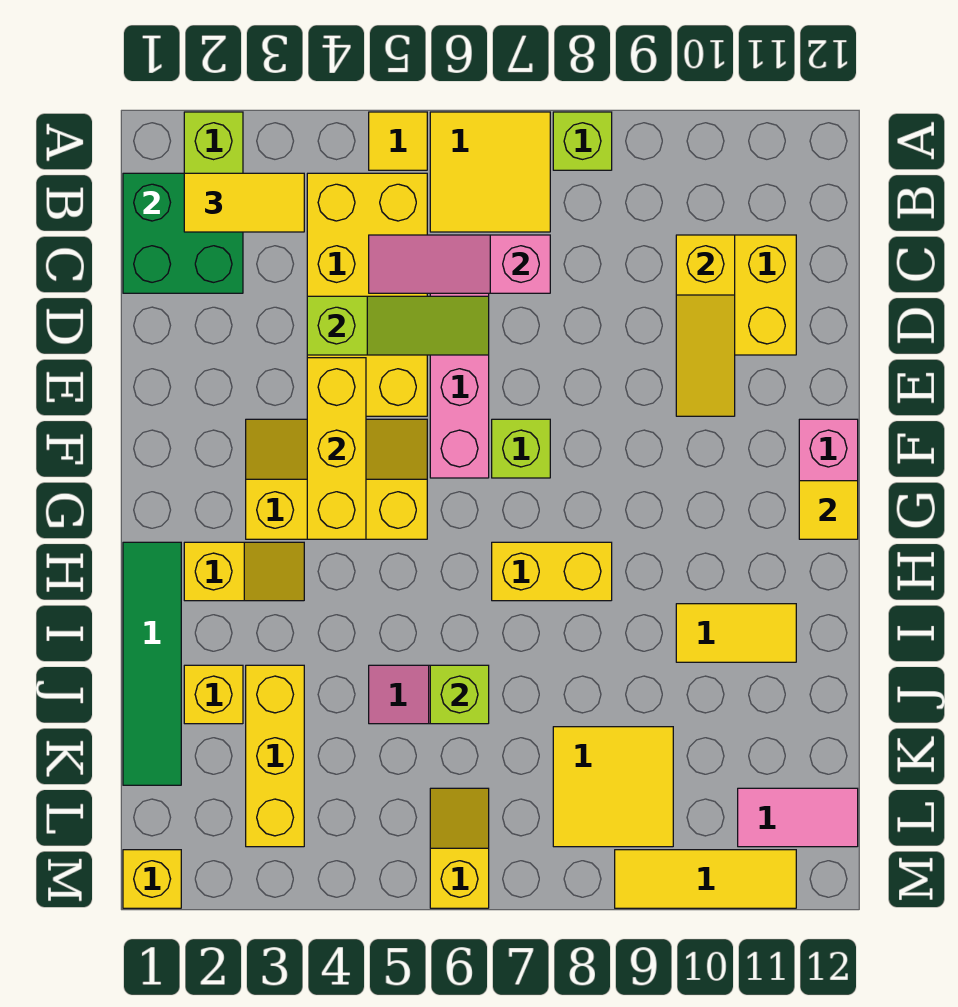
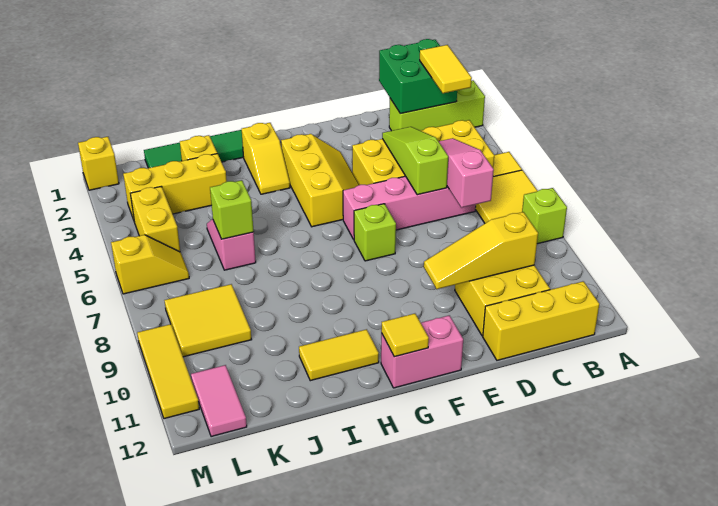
lime slope D4:D6 level 2 top 4 -> lime slope D4:D6 level 2 top 6
yellow brick E4:G4 level 2 -> yellow brick B12:D12 level 1
yellow brick H7:H8 level 1 -> yellow brick L4:L5 level 1
yellow tile I10:I11 level 1 -> yellow tile H11:I11 level 1

